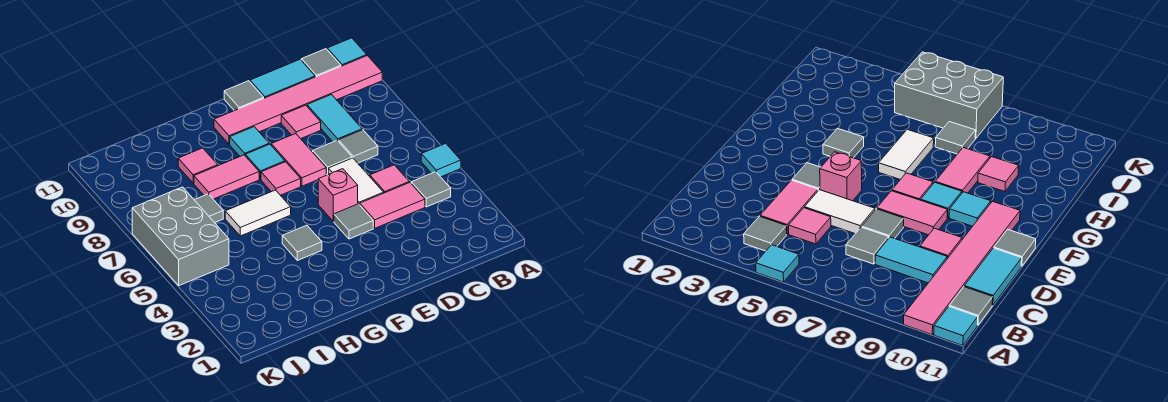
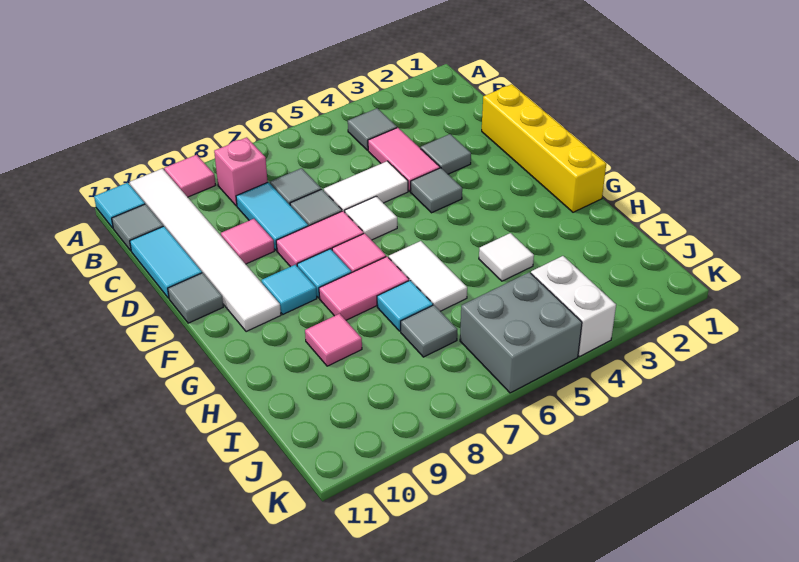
cyan tile A5 level 1 -> cyan tile H7 level 1
pink tile A10:F10 level 1 -> white tile A10:F10 level 1
pink tile C5 level 1 -> pink tile A9 level 1
cyan tile C8:C9 level 1 -> cyan tile C8:D8 level 1
none -> yellow brick D1:G1 level 1
pink brick E5 level 1 -> pink brick B8 level 1
none -> white tile E6 level 1
grey tile G4 level 1 -> grey tile D3 level 1
pink tile G8:H8 level 1 -> pink tile G7:G8 level 1
none -> white tile H4 level 1
none -> white brick J4:K4 level 1
grey brick J5:K7 level 1 -> grey brick J5:K6 level 1

